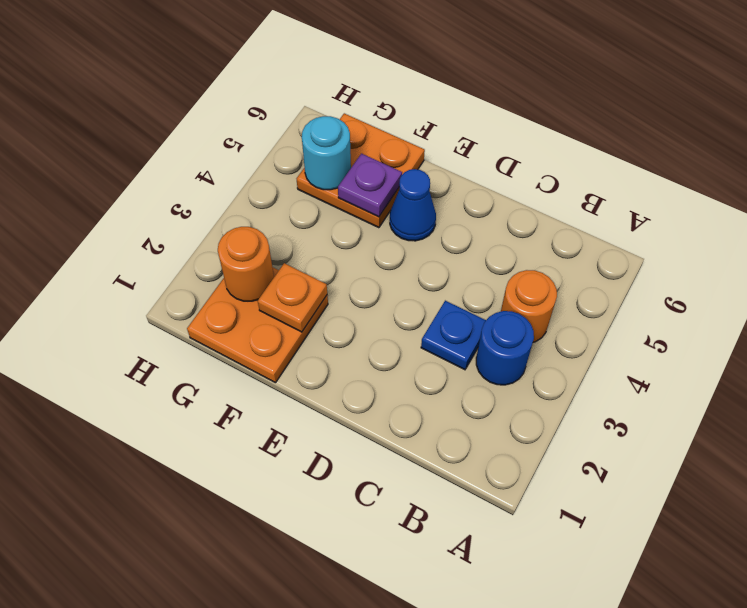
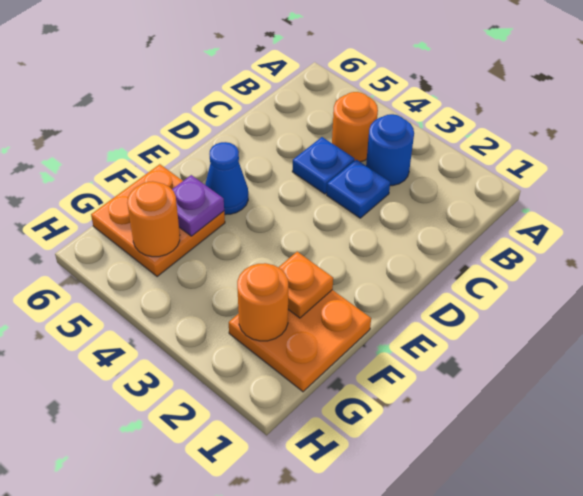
none -> blue plate C4 level 1
cyan round brick G5 level 2 -> orange round brick G5 level 2

